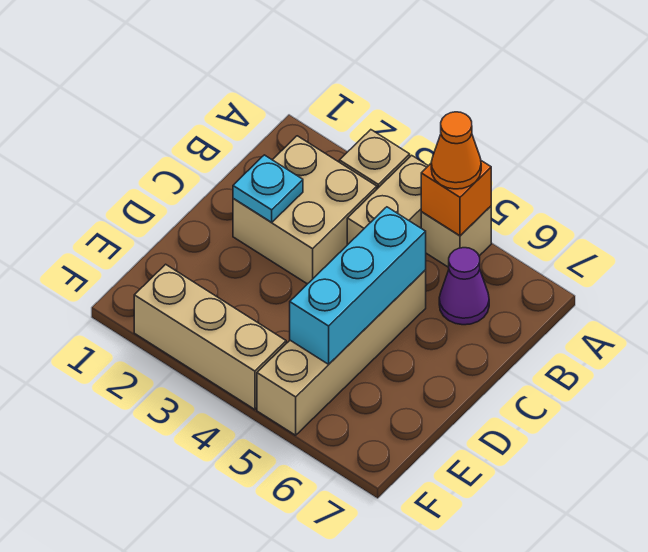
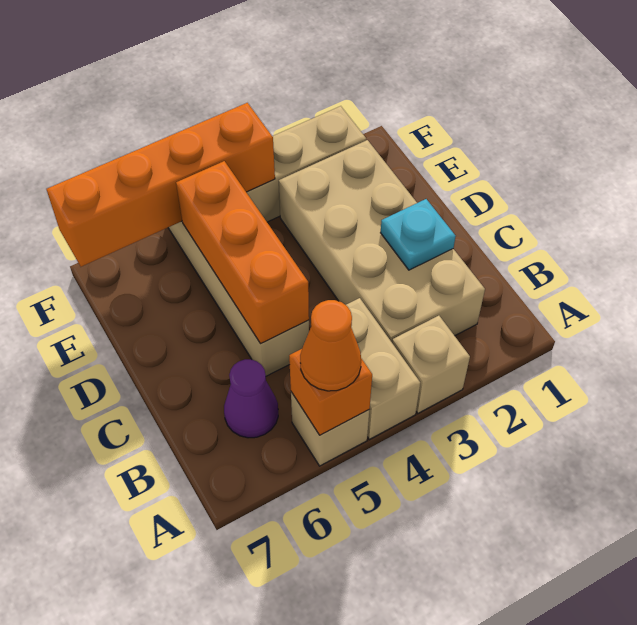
tan brick B2:C3 level 1 -> tan brick B2:E3 level 1
cyan brick C5:E5 level 2 -> orange brick C5:E5 level 2
none -> orange brick F4:F7 level 2

